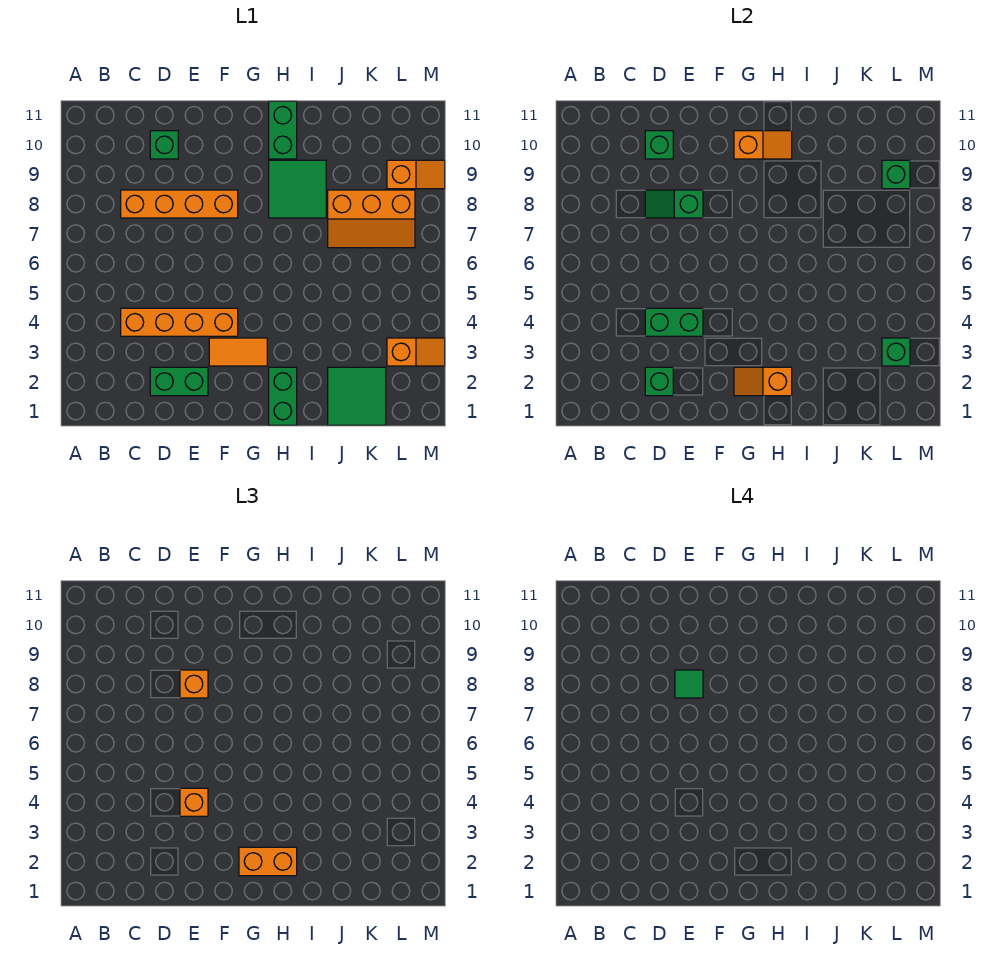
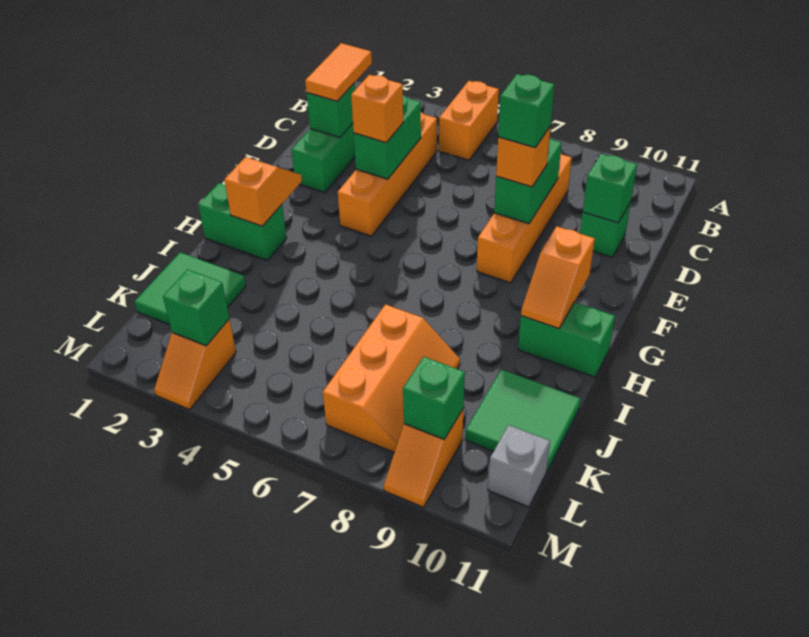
green slope D8:E8 level 2 top E -> green brick D8:E8 level 2
green tile E8 level 4 -> green brick E8 level 4
orange tile F3:G3 level 1 -> orange tile C2:D2 level 3
orange brick G2:H2 level 3 -> orange brick A5:B5 level 1
green tile H8:I9 level 1 -> green tile J10:K11 level 1
orange slope J7:L8 level 1 top 8 -> orange slope J7:L8 level 1 top 7
none -> grey brick L11 level 1

